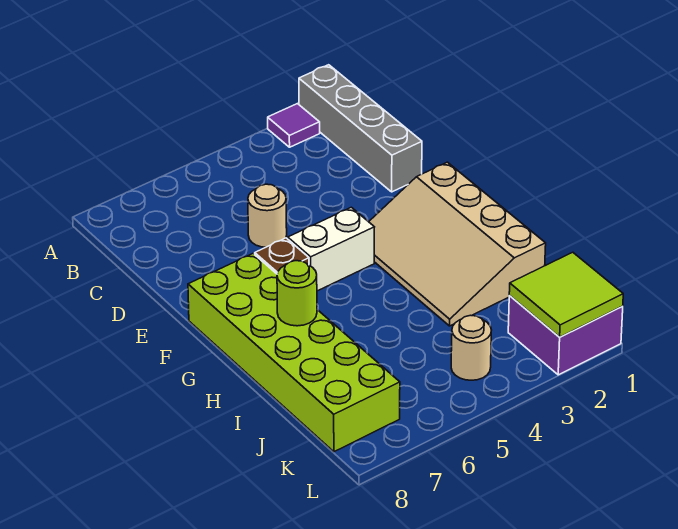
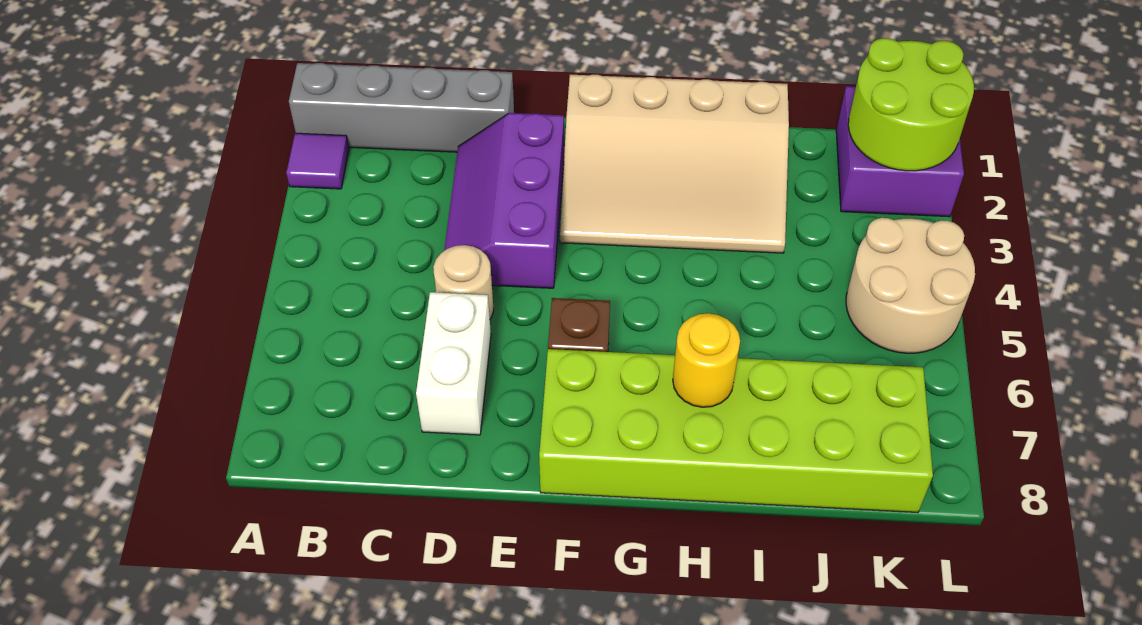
none -> purple slope D2:E4 level 1 top E
white brick F4:F5 level 1 -> white brick D6:D7 level 1
lime round brick H7 level 2 -> yellow round brick H7 level 2
lime tile K1:L2 level 2 -> lime round brick K1:L2 level 2
tan round brick K4 level 1 -> tan round brick K4:L5 level 1

